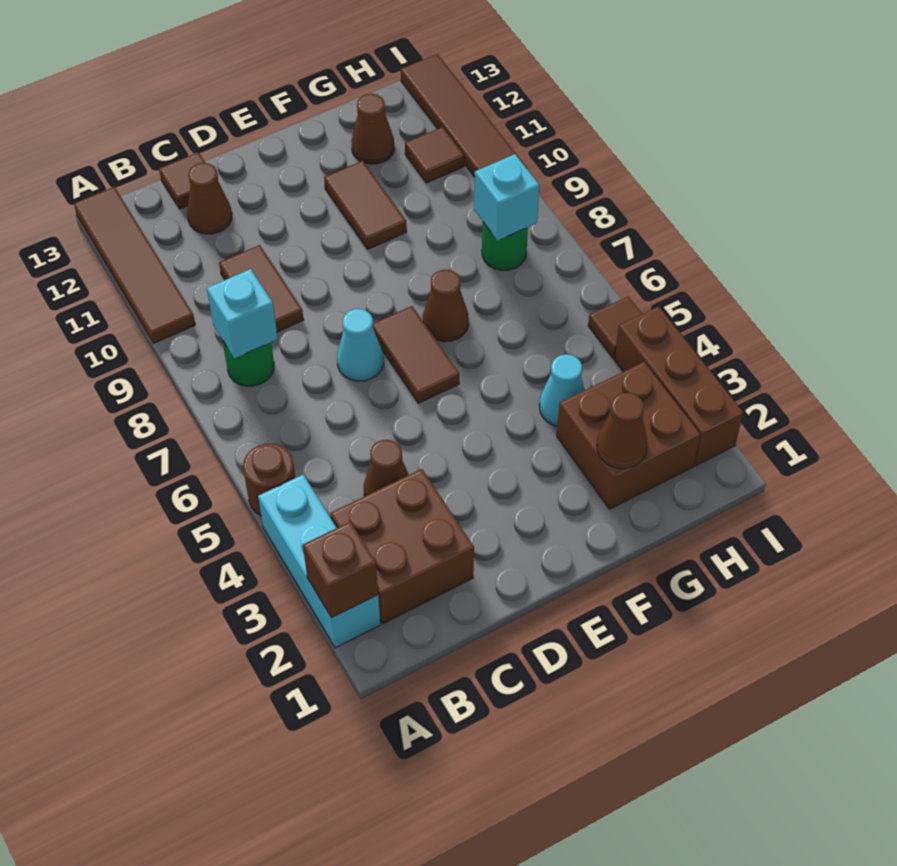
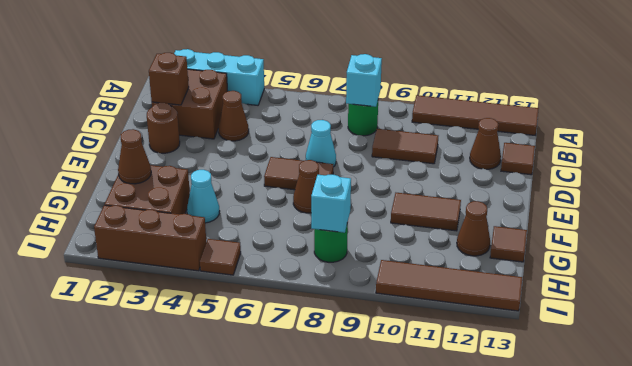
brown brick A2 level 2 -> brown brick C2 level 2
brown round brick A5 level 1 -> brown round brick D2 level 1
brown tile H11 level 1 -> brown tile G13 level 1

